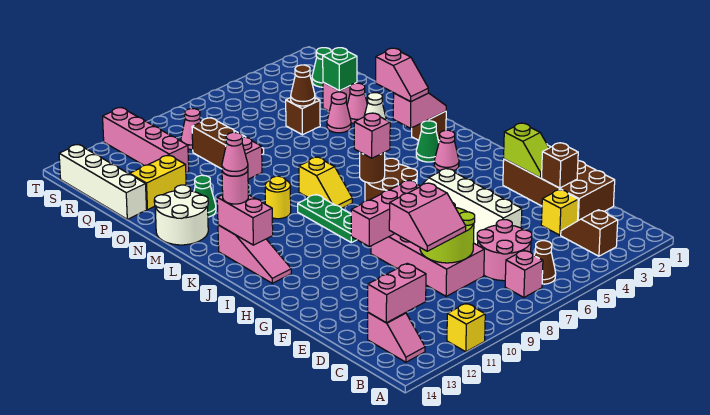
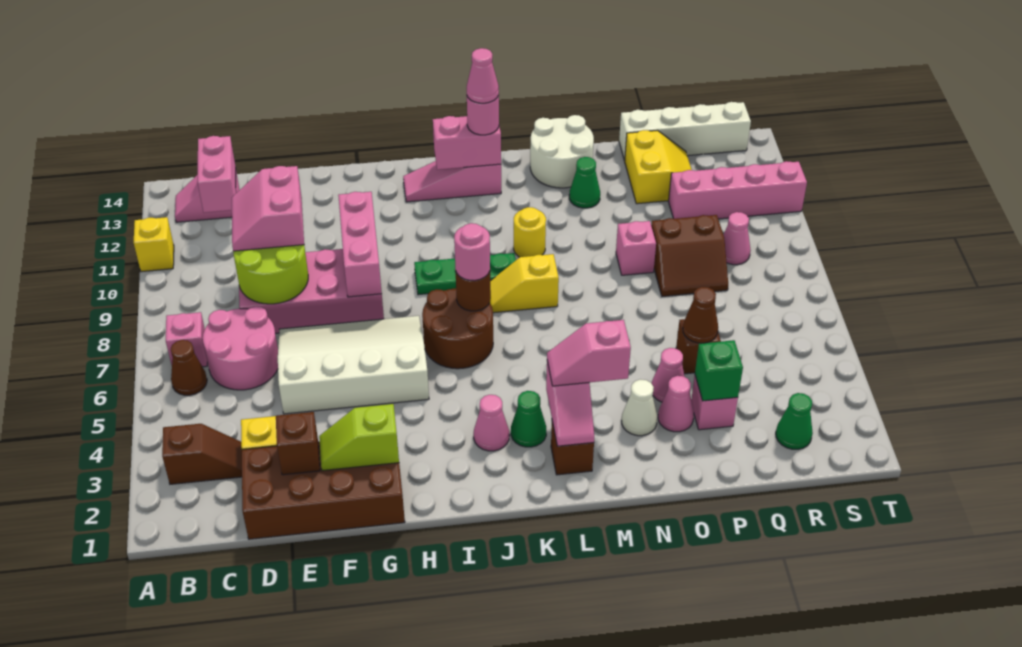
pink brick J7 level 3 -> pink round brick J7 level 3

